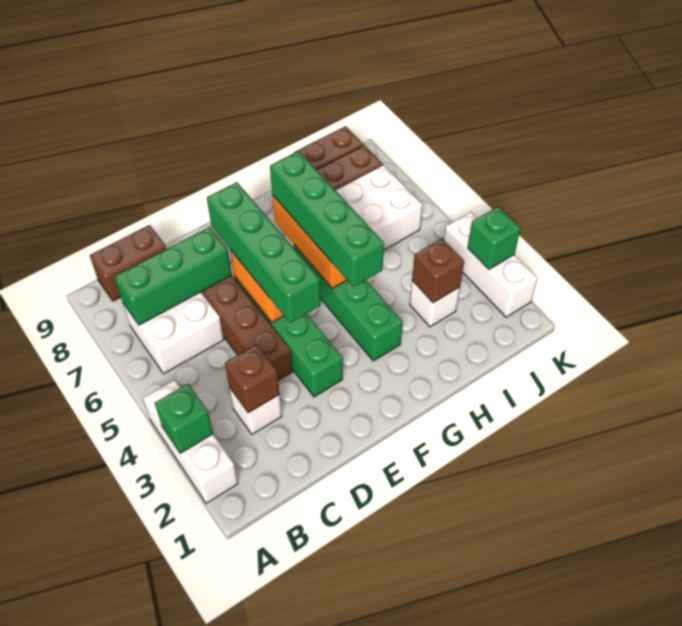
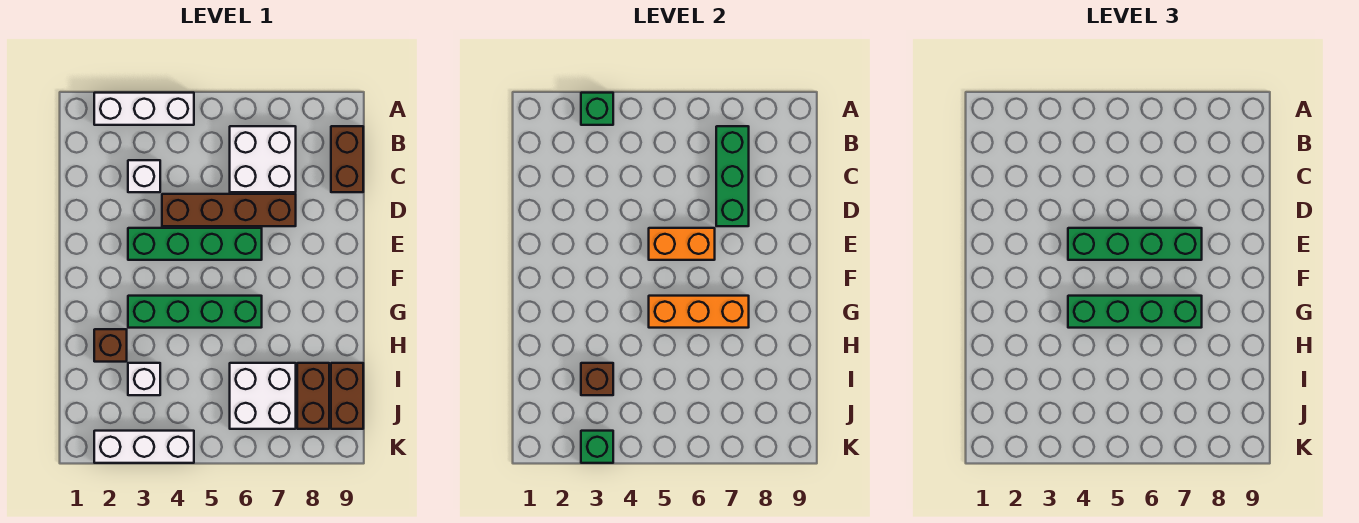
brown brick C3 level 2 -> brown brick H2 level 1

